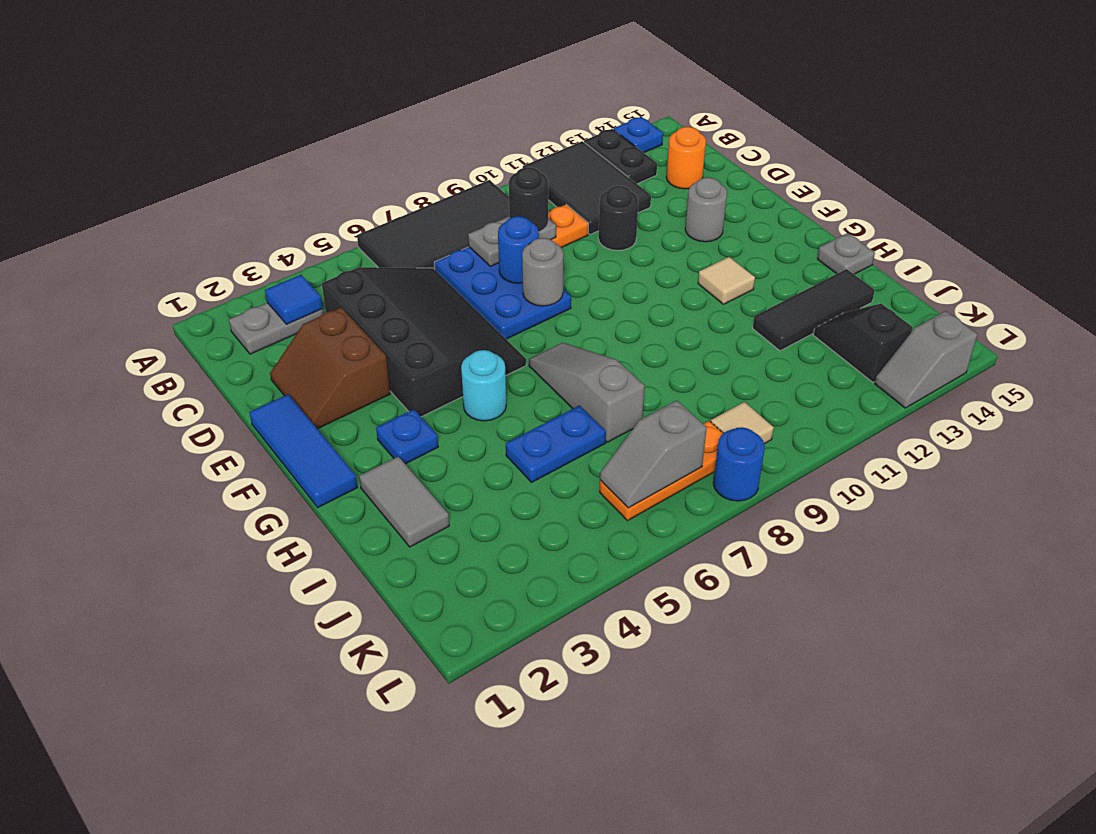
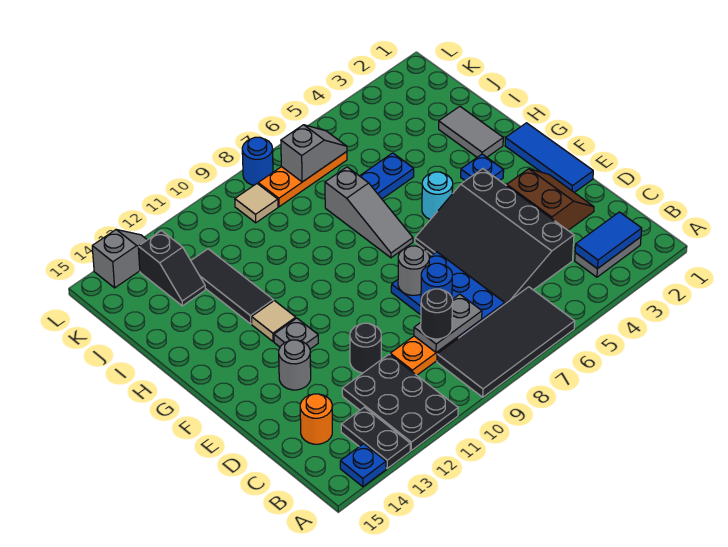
black tile A11:C12 level 1 -> black plate A11:C12 level 1
blue tile B3 level 2 -> blue tile B2:B3 level 2
grey plate H15 level 1 -> grey plate F12 level 1
black tile I12:I14 level 1 -> black tile H12:J12 level 1

